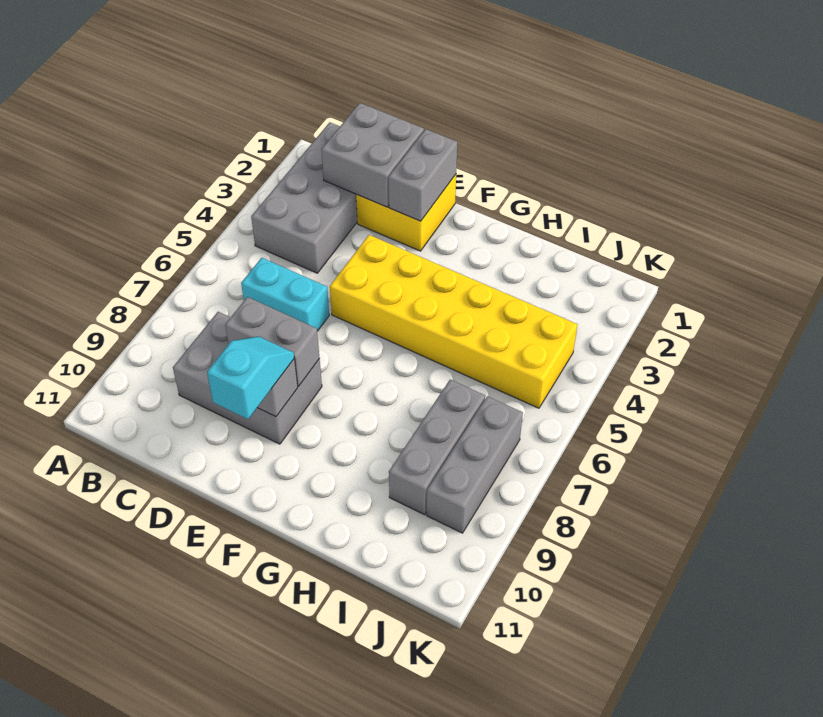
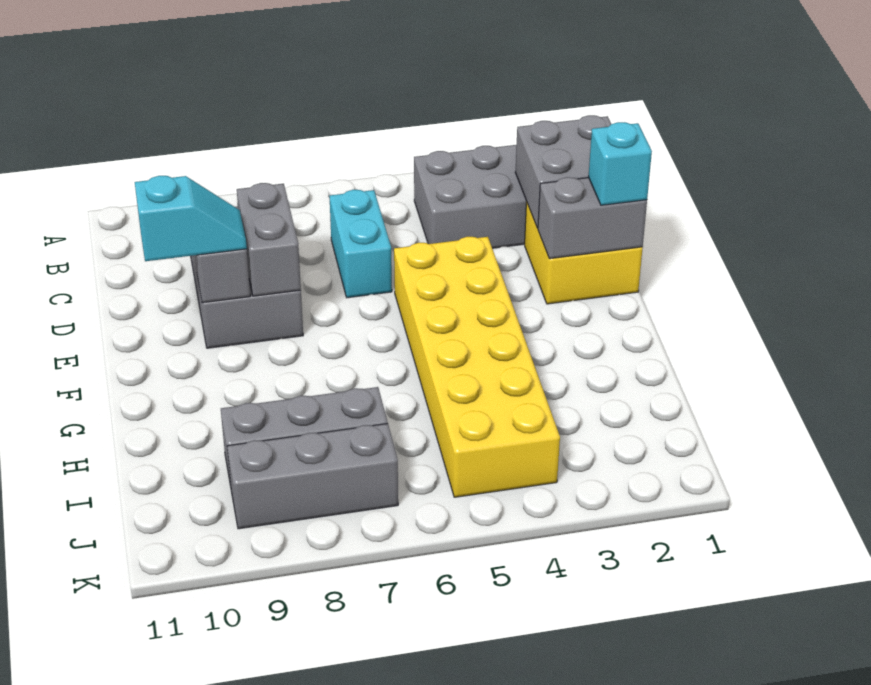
none -> cyan brick E1 level 3

